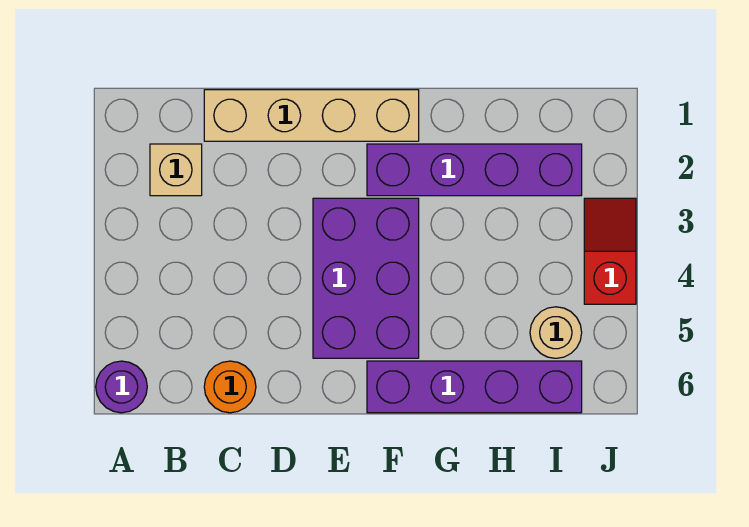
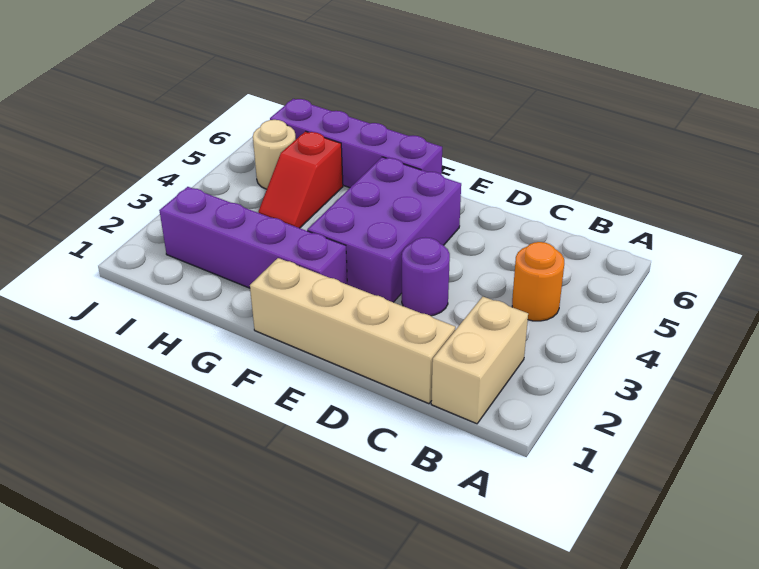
purple round brick A6 level 1 -> purple round brick D3 level 1
tan brick B2 level 1 -> tan brick B1:B2 level 1
orange round brick C6 level 1 -> orange round brick B4 level 1
red slope J3:J4 level 1 top 4 -> red slope H4:H5 level 1 top 5

